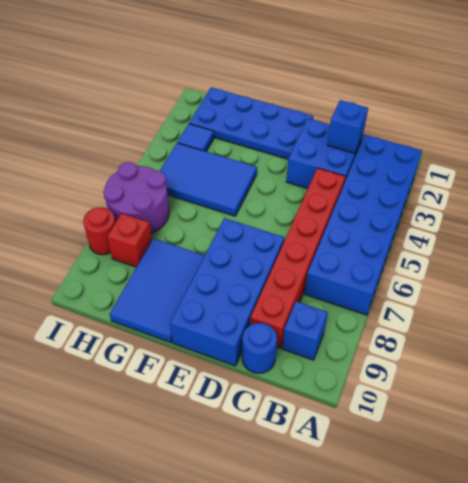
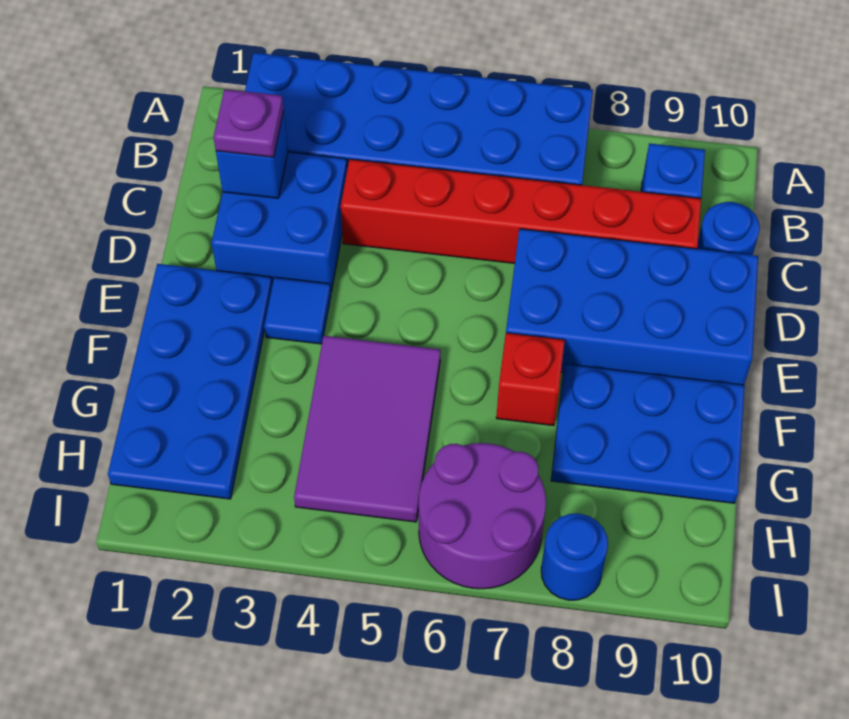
none -> purple plate C2 level 3
blue tile F4:H5 level 1 -> purple tile F4:H5 level 1
blue tile F8:G10 level 1 -> blue plate F8:G10 level 1
blue tile H3 level 1 -> blue tile E3 level 1
red brick H8 level 1 -> red brick F7 level 1
red round brick I8 level 1 -> blue round brick I8 level 1

